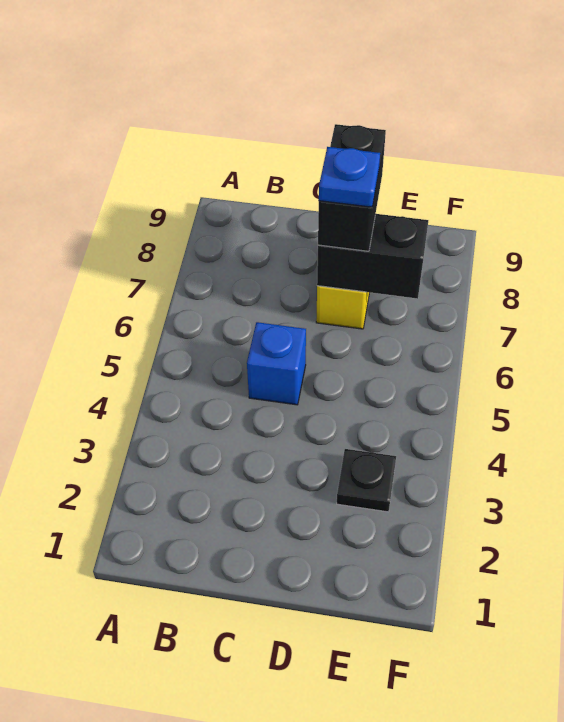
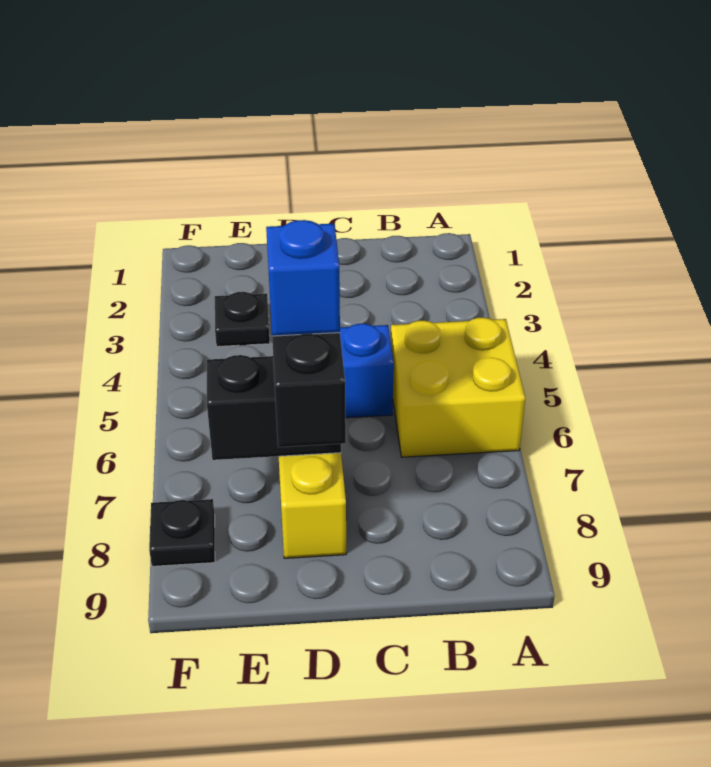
none -> yellow brick A5:B6 level 1
blue plate D7 level 4 -> blue brick D7 level 4
none -> black plate F8 level 1

